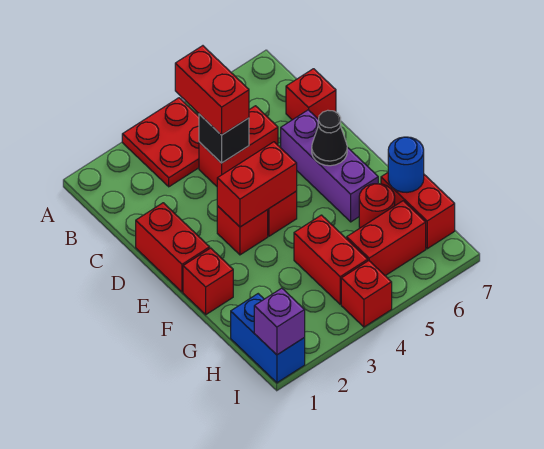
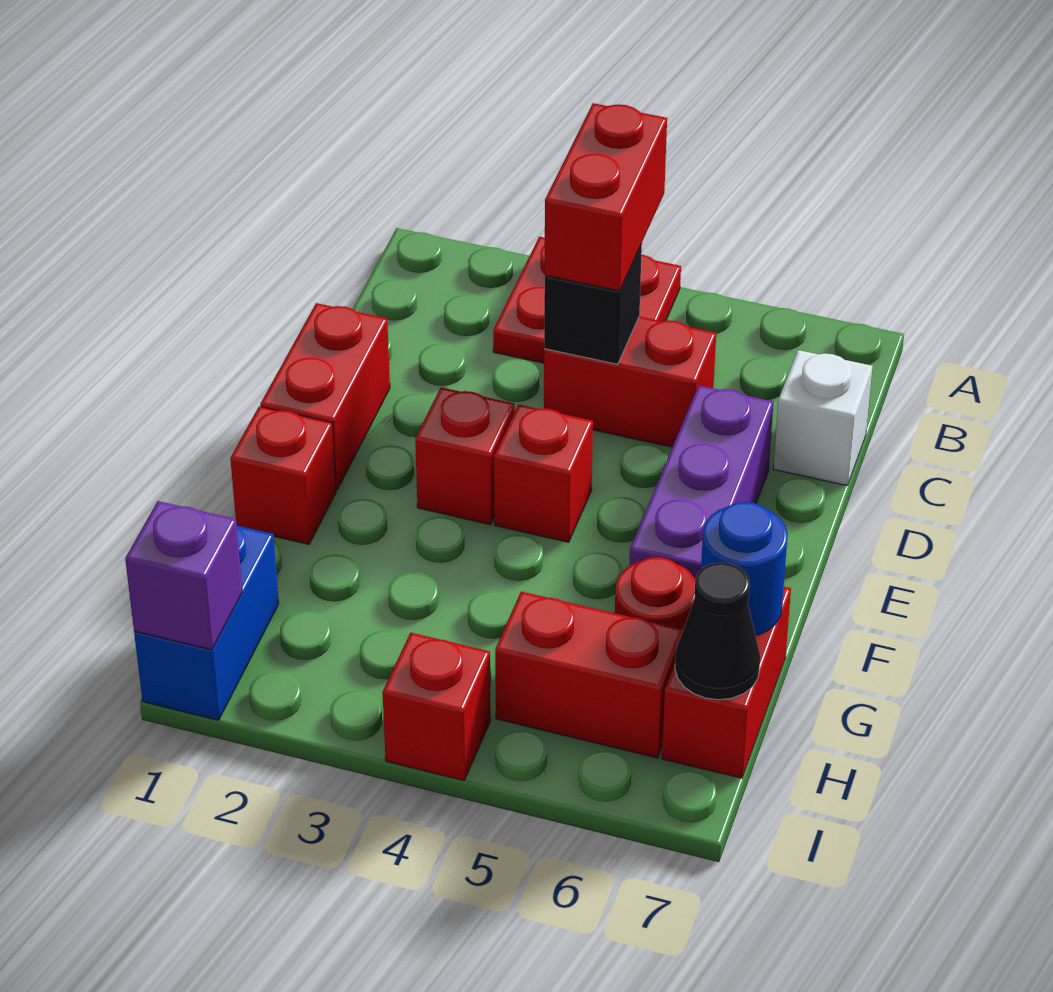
red brick C7 level 1 -> white brick C7 level 1
red brick E3:E4 level 2 -> none
black cone E6 level 2 -> black cone H7 level 2
red brick G4:H4 level 1 -> none

